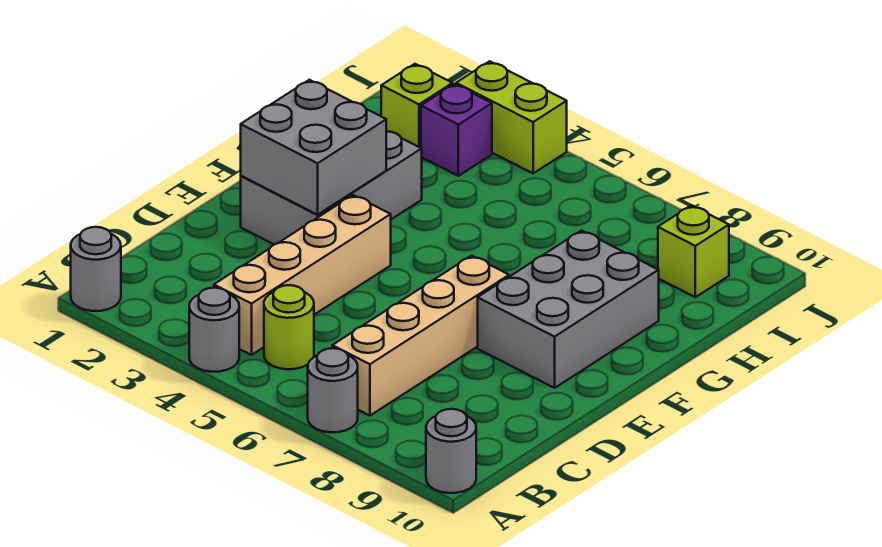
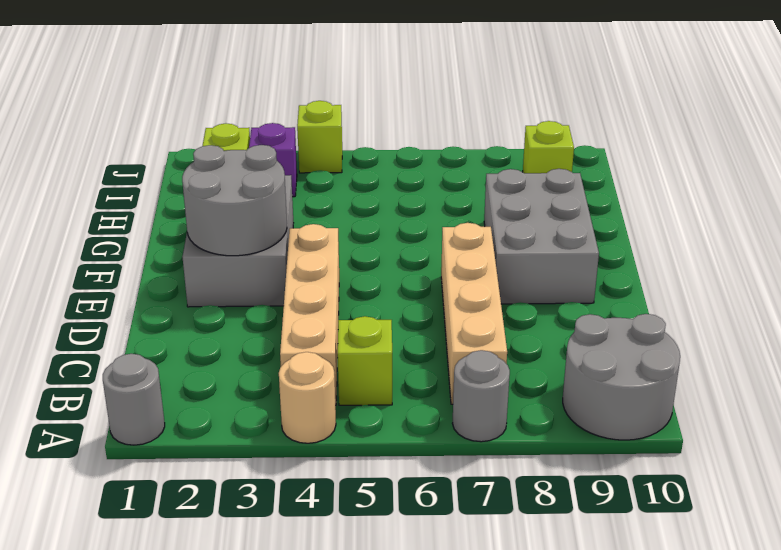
grey round brick A4 level 1 -> tan round brick A4 level 1
grey round brick A10 level 1 -> grey round brick A9:B10 level 1
lime round brick B5 level 1 -> lime brick B5 level 1
grey brick E2:F3 level 2 -> grey round brick E2:F3 level 2
lime brick J3:J4 level 1 -> lime brick J4 level 1

